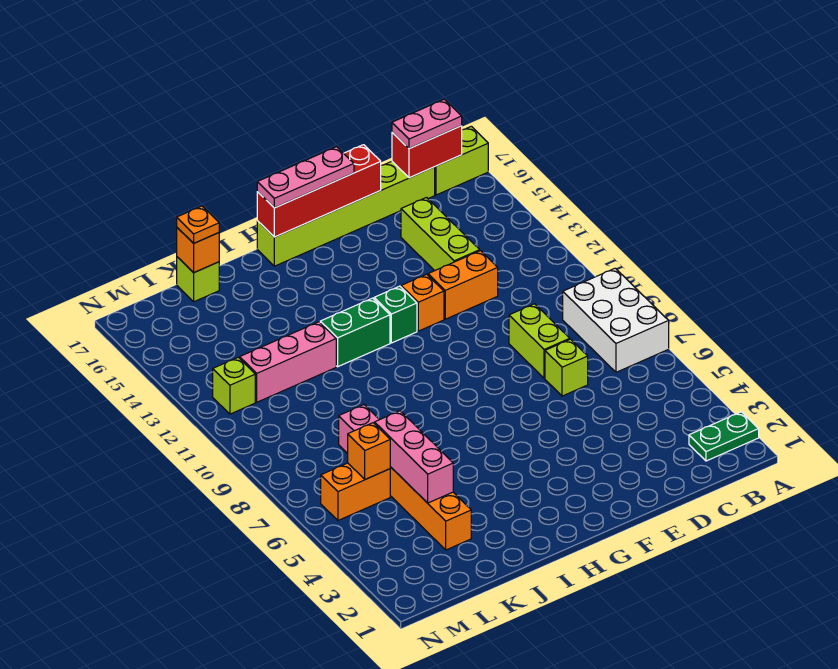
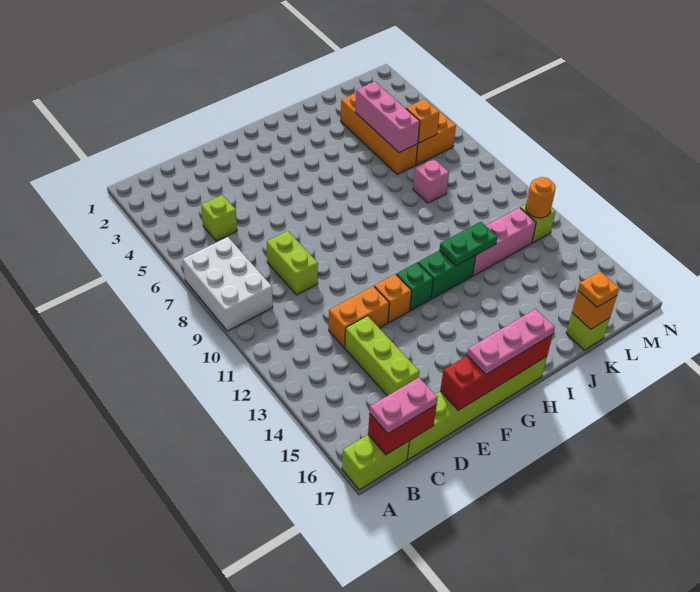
green plate A2:B2 level 1 -> green plate I12:J12 level 2
lime brick D7 level 1 -> lime brick C5 level 1
none -> orange round brick M12 level 2

